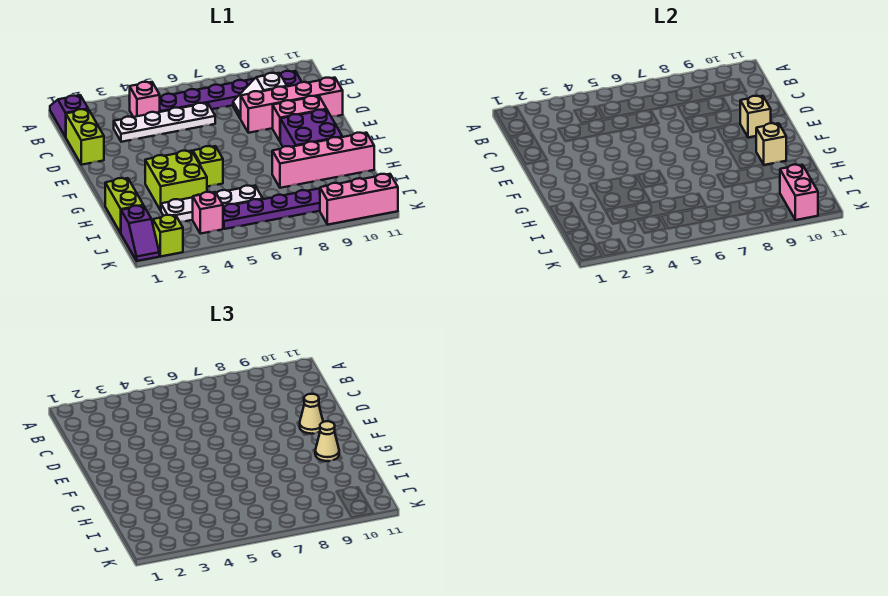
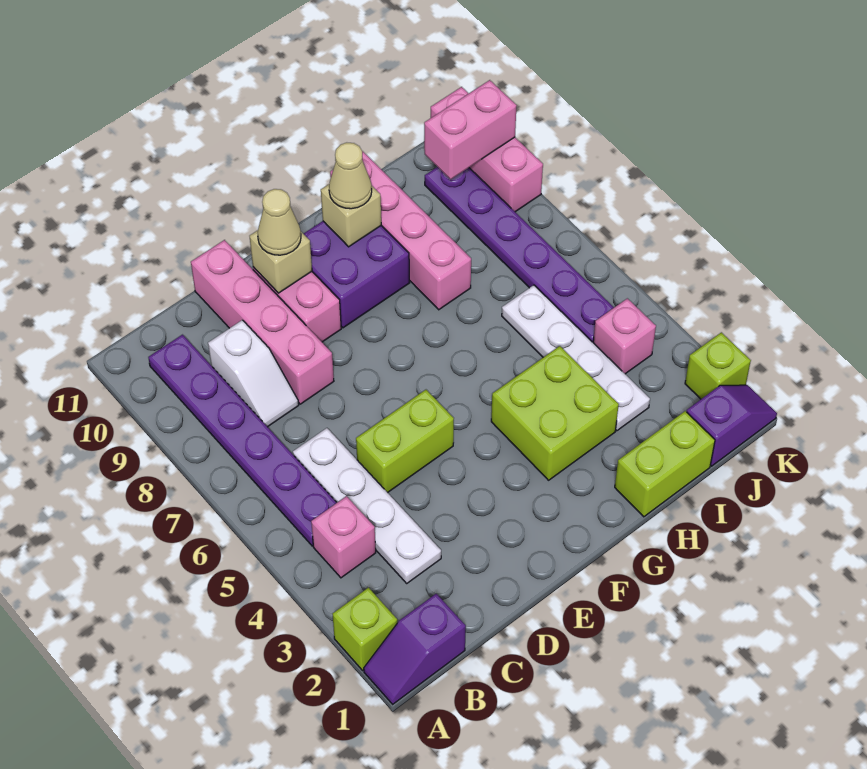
lime brick C1:D1 level 1 -> lime brick D5:E5 level 1
lime brick G5 level 1 -> lime brick A2 level 1

